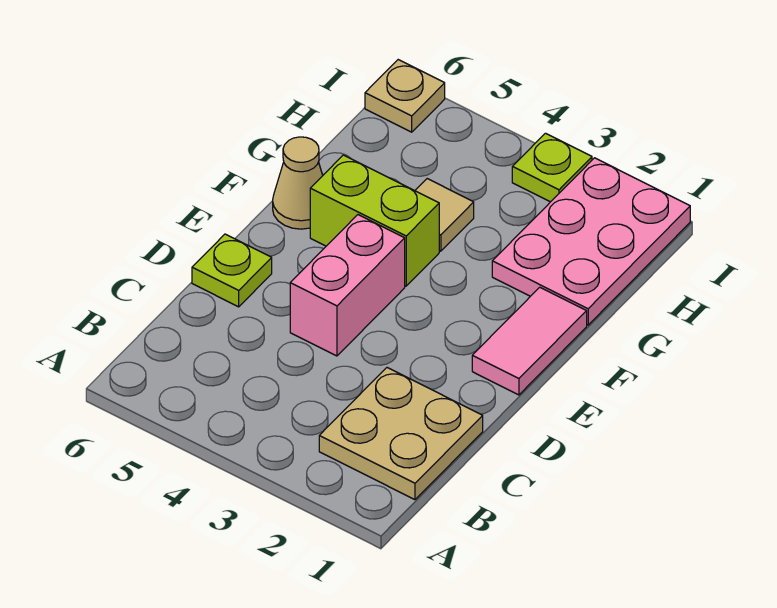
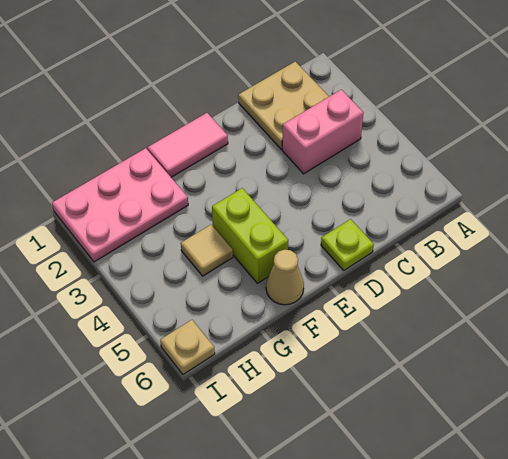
pink brick D4:E4 level 1 -> pink brick B3:C3 level 1
lime plate I3 level 1 -> none

